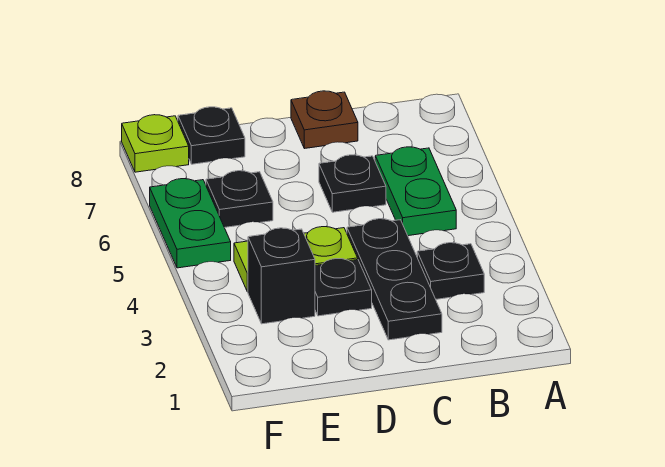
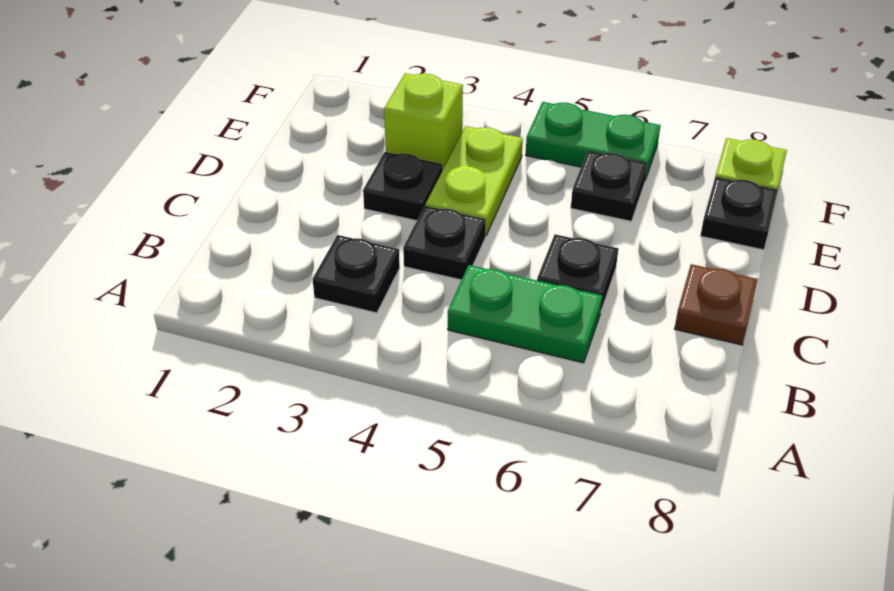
black plate C2:C4 level 1 -> black plate C4 level 1
black brick E3 level 1 -> lime brick E3 level 1

